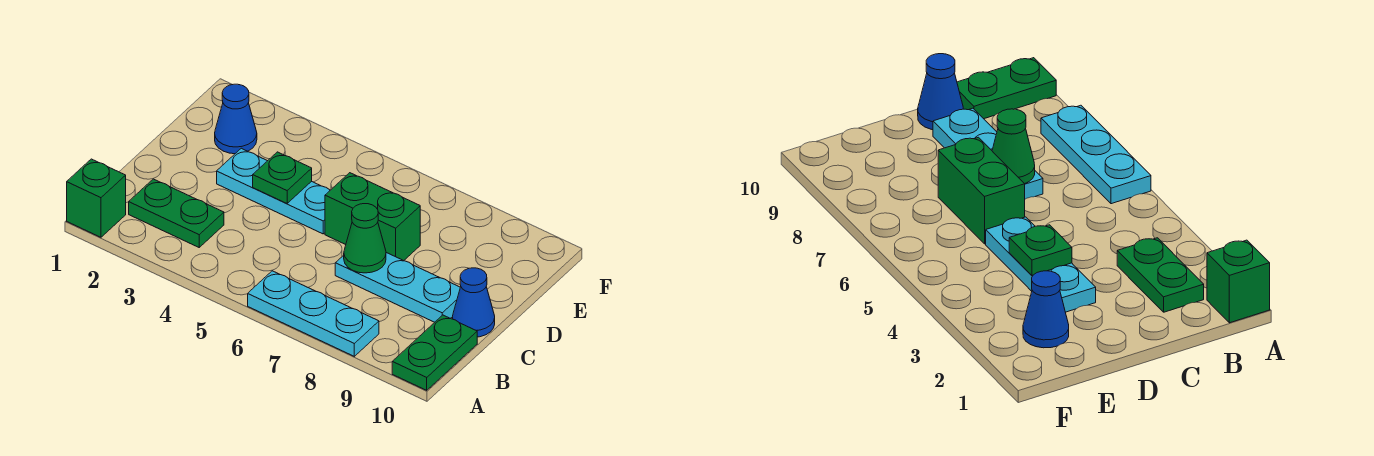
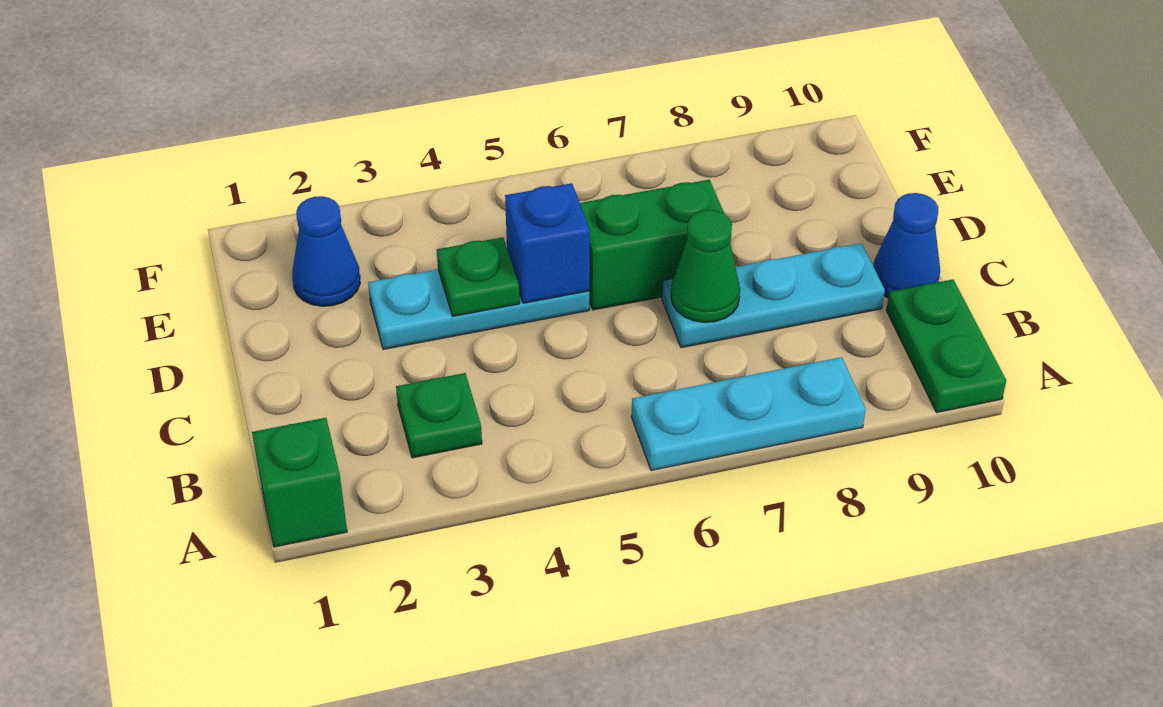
green plate B2:B3 level 1 -> green plate B3 level 1
none -> blue brick D5 level 2

